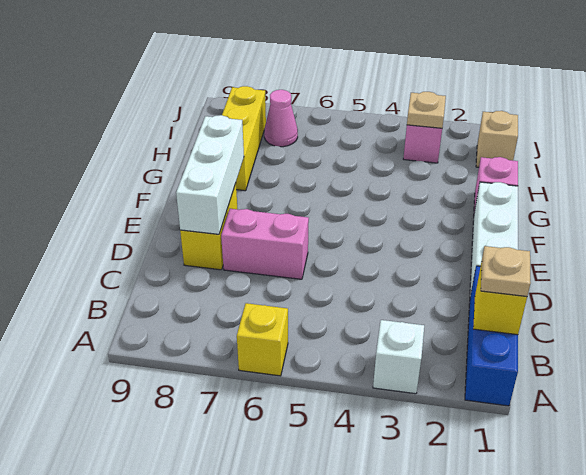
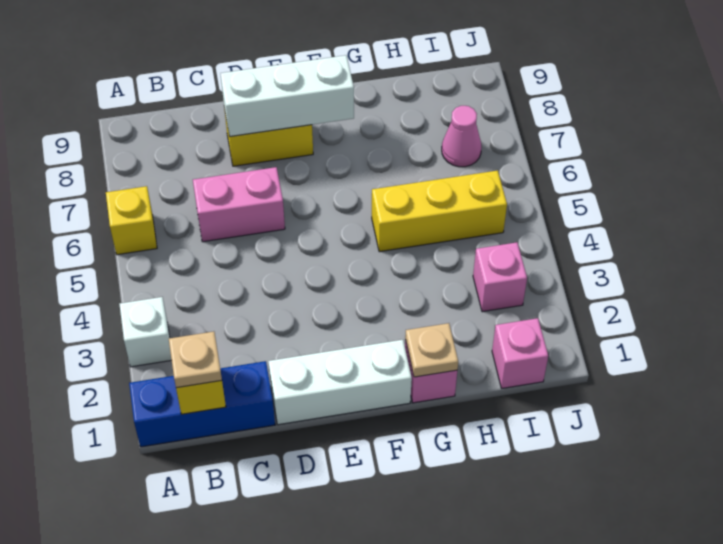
pink brick D6:D7 level 1 -> pink brick C6:D6 level 1
yellow brick G8:I8 level 1 -> yellow brick G5:I5 level 1
tan brick I1 level 1 -> pink brick I1 level 1
tan plate I3 level 2 -> tan plate G1 level 2

